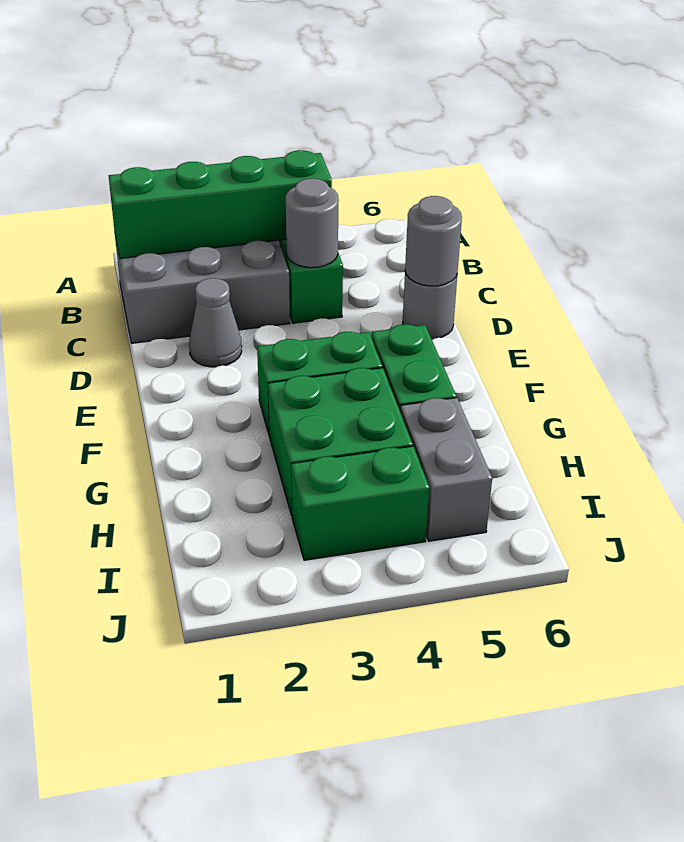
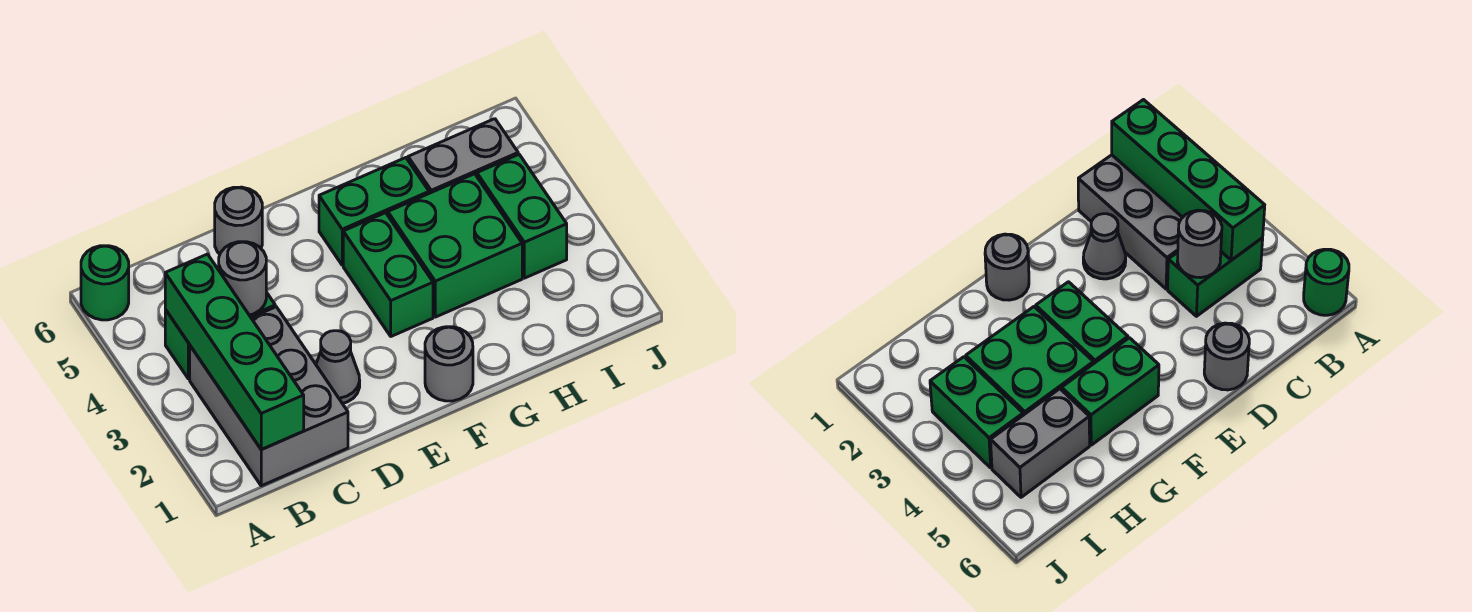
none -> green round brick A6 level 1
grey round brick D6 level 2 -> grey round brick F1 level 1

